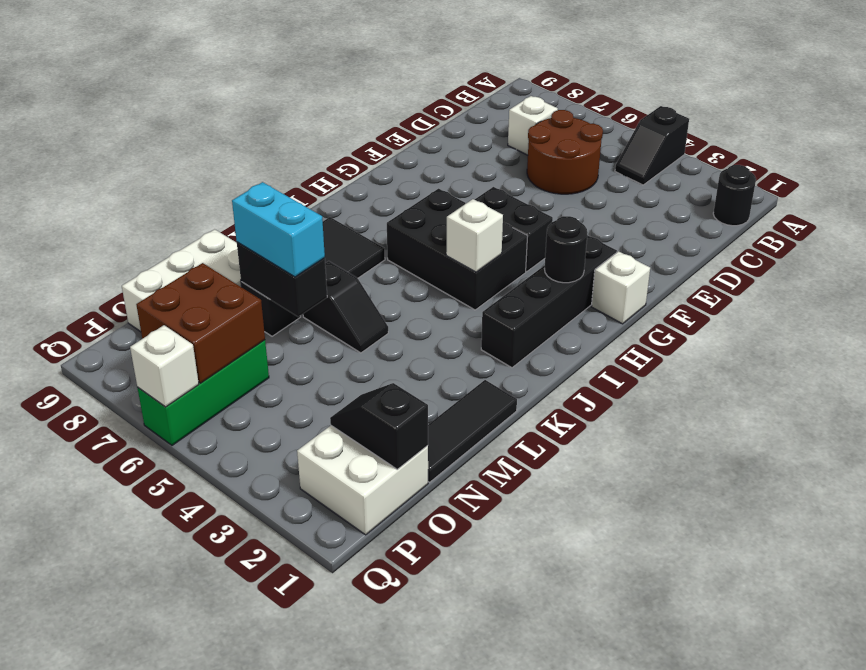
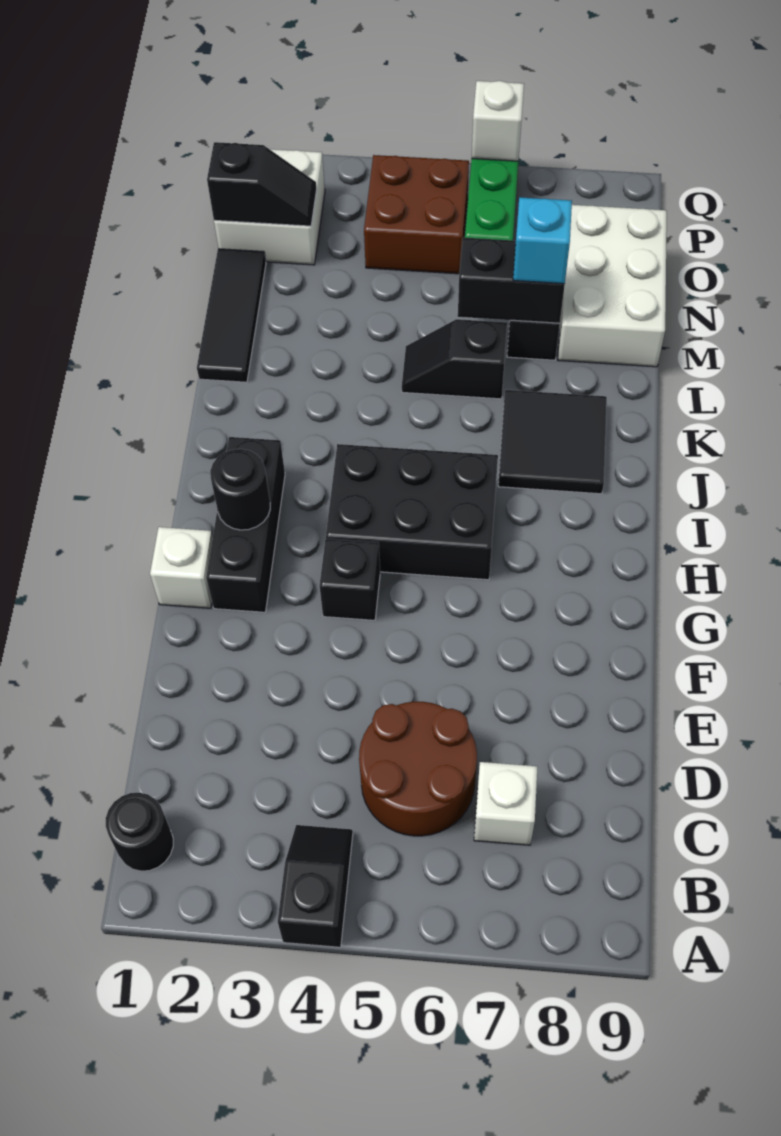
black brick G2:J2 level 1 -> black brick G2:I2 level 1
black brick G4:G5 level 1 -> black brick G4 level 1
white brick I4 level 2 -> none
cyan brick M6:M7 level 3 -> cyan brick M7 level 3
brown brick O6:P7 level 2 -> brown brick O4:P5 level 1

